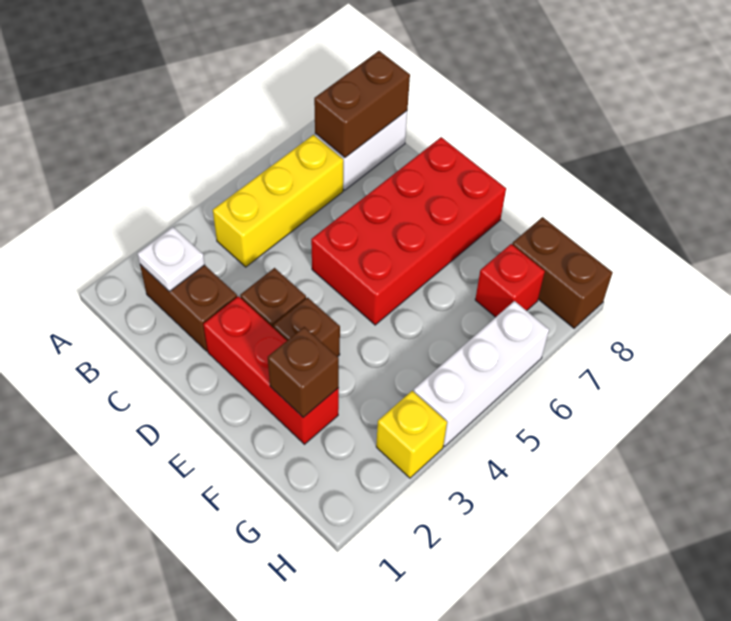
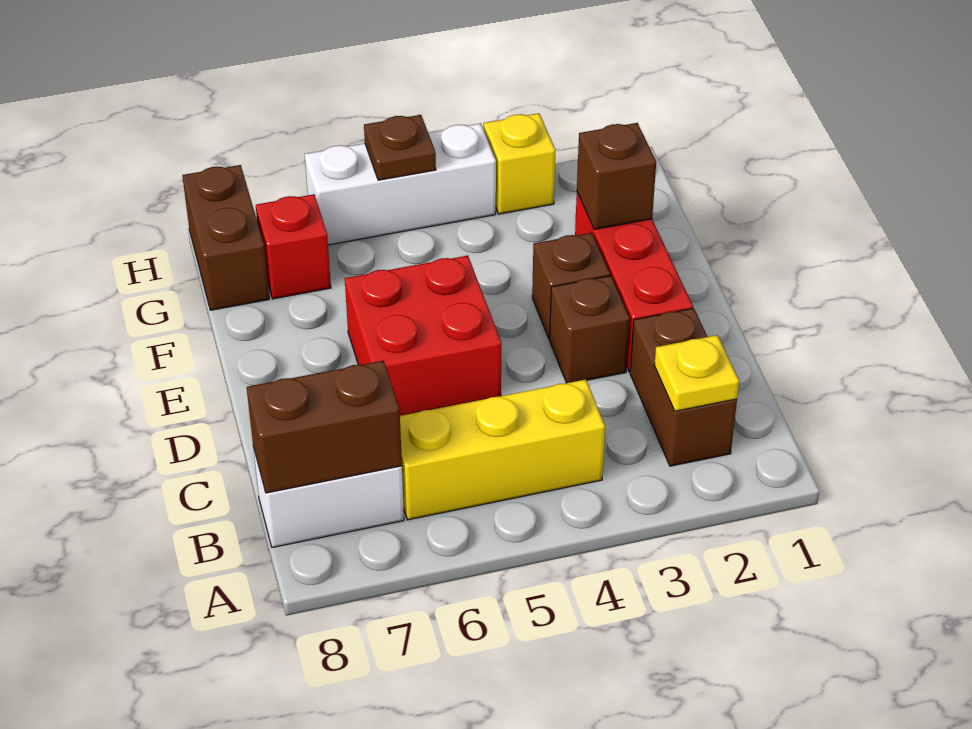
white plate B2 level 2 -> yellow plate B2 level 2
red brick D5:E8 level 1 -> red brick D5:E6 level 1
none -> brown plate H5 level 2

